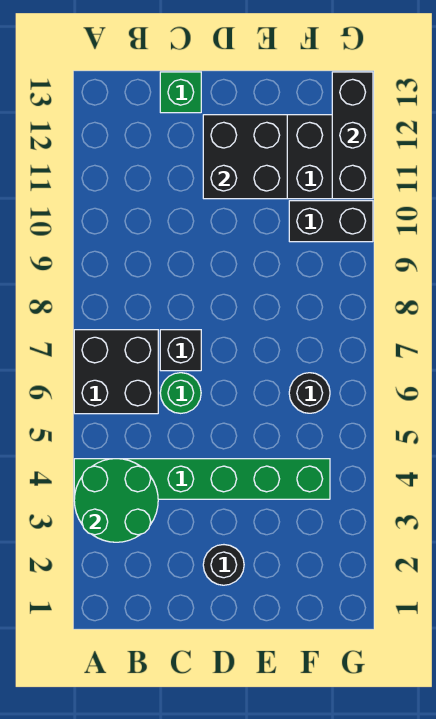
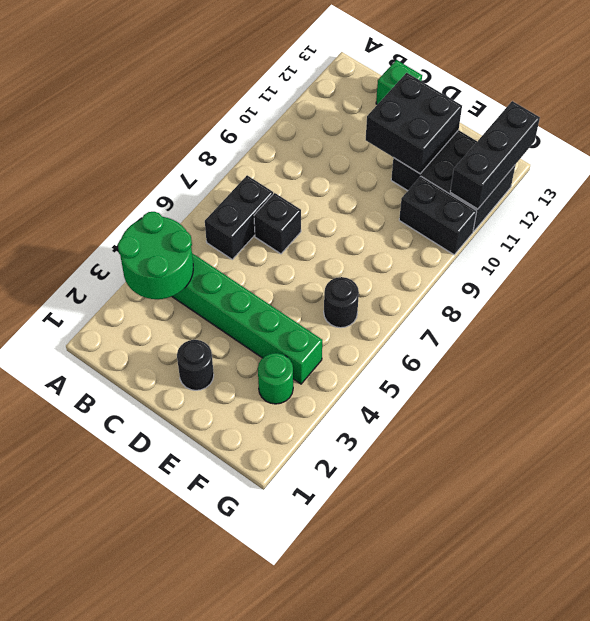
black brick A6:B7 level 1 -> black brick B6:B7 level 1
green round brick C6 level 1 -> green round brick F3 level 1

